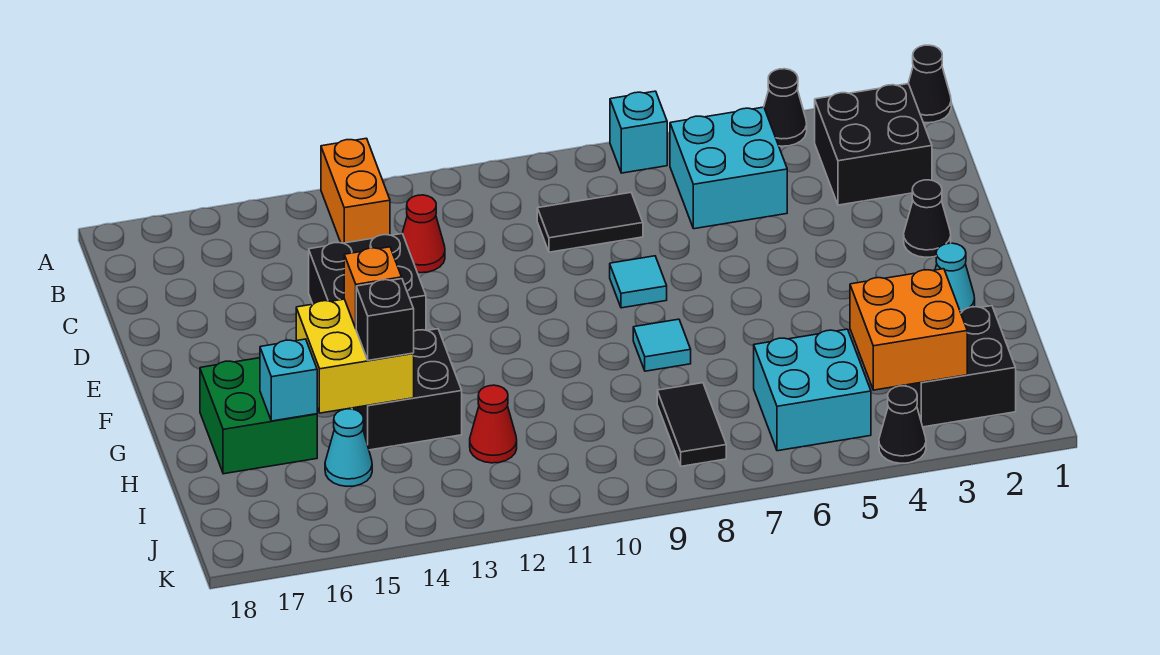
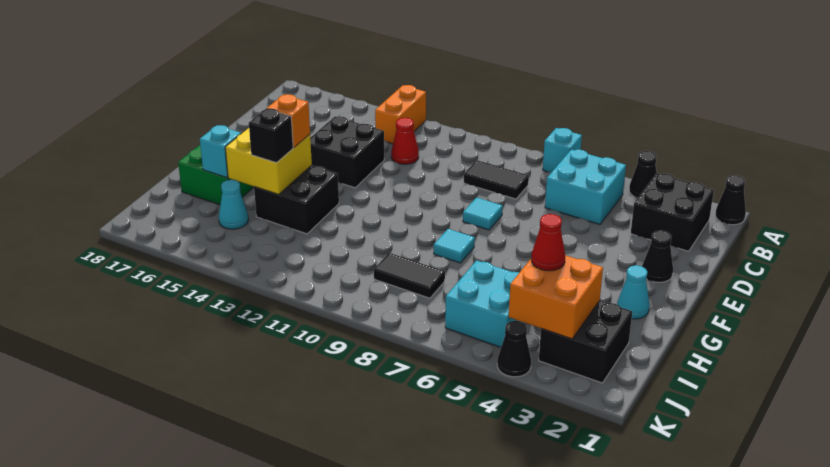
black tile I8:J8 level 1 -> black tile I8:I9 level 1
red cone I12 level 1 -> red cone I4 level 3

